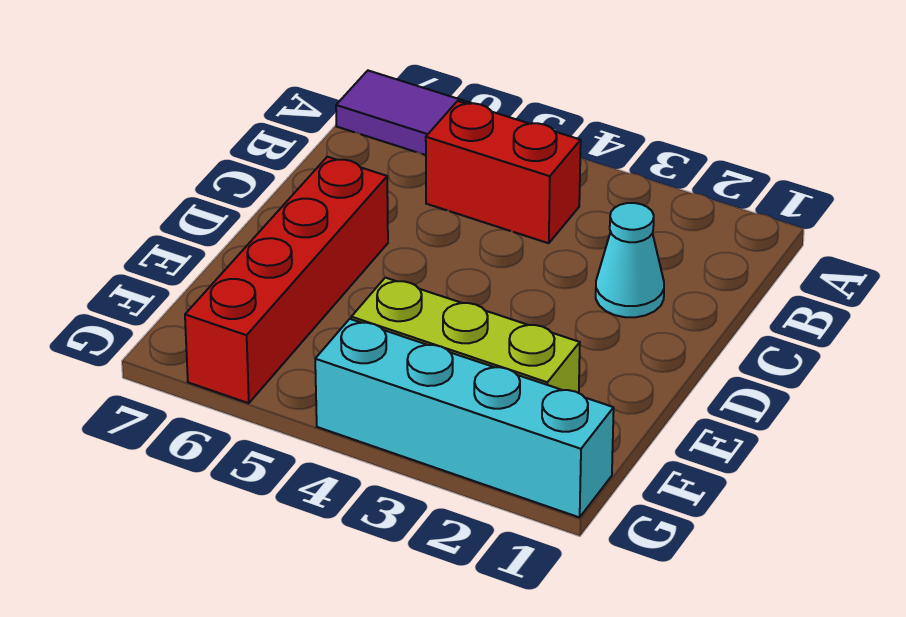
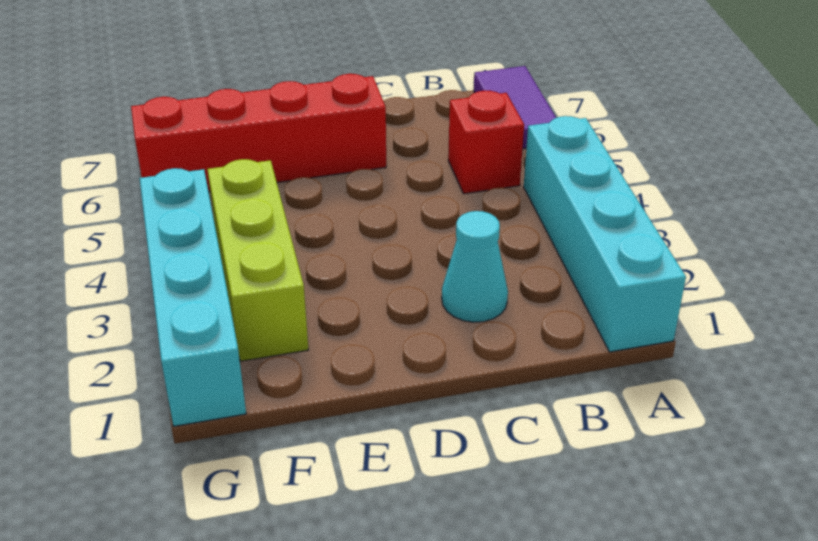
none -> cyan brick A1:A4 level 1
red brick B4:B5 level 1 -> red brick B5 level 1

